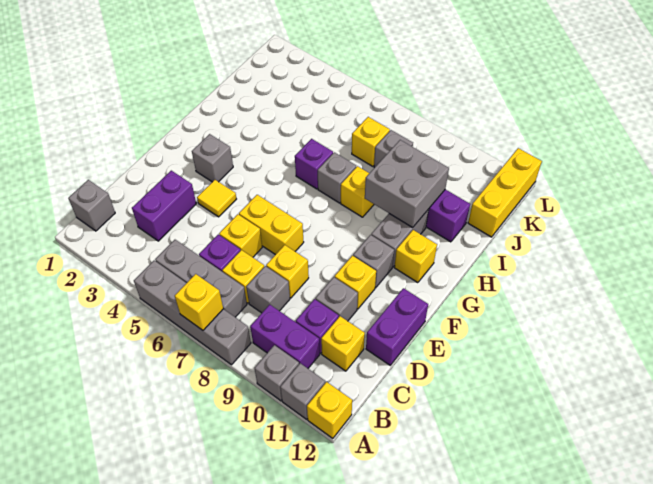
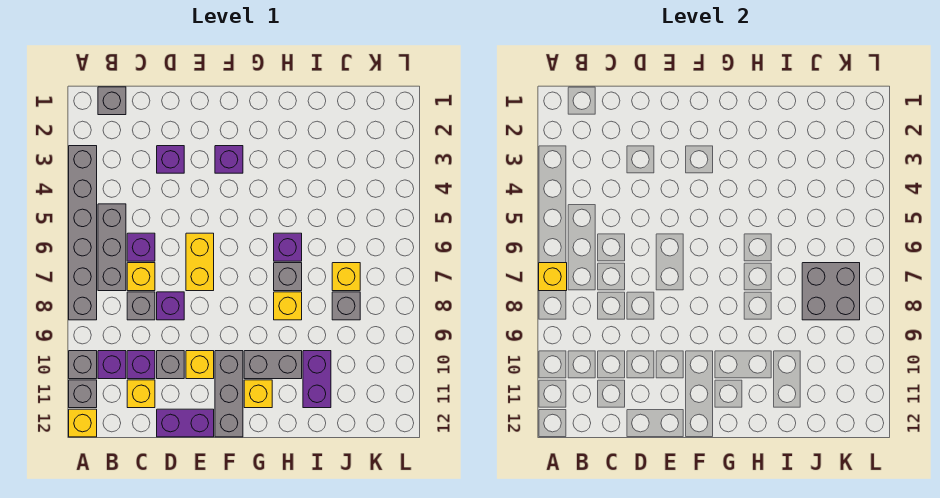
grey brick A5:A8 level 1 -> grey brick A3:A8 level 1
purple brick B9:B10 level 1 -> purple brick B10 level 1
purple brick C3:D3 level 1 -> purple brick D3 level 1
yellow brick D6 level 1 -> none
yellow brick D8 level 1 -> purple brick D8 level 1
yellow tile E4 level 1 -> none
grey brick F3 level 1 -> purple brick F3 level 1
grey brick F10 level 1 -> grey brick F10:F12 level 1
grey brick H9:I10 level 2 -> grey brick J7:K8 level 2
yellow brick J12:L12 level 1 -> none

